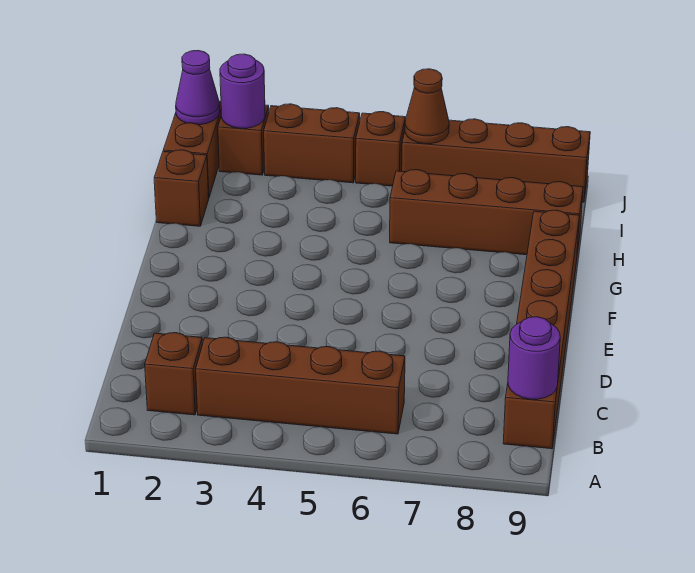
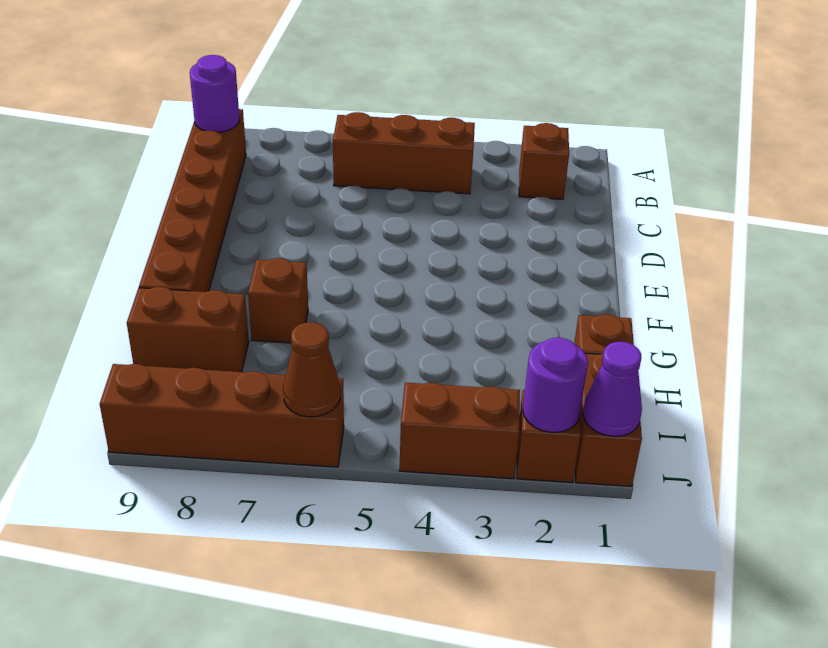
brown brick B3:B6 level 1 -> brown brick B4:B6 level 1
brown brick H6:H9 level 1 -> brown brick H8:H9 level 1
brown brick J5 level 1 -> brown brick G7 level 1

